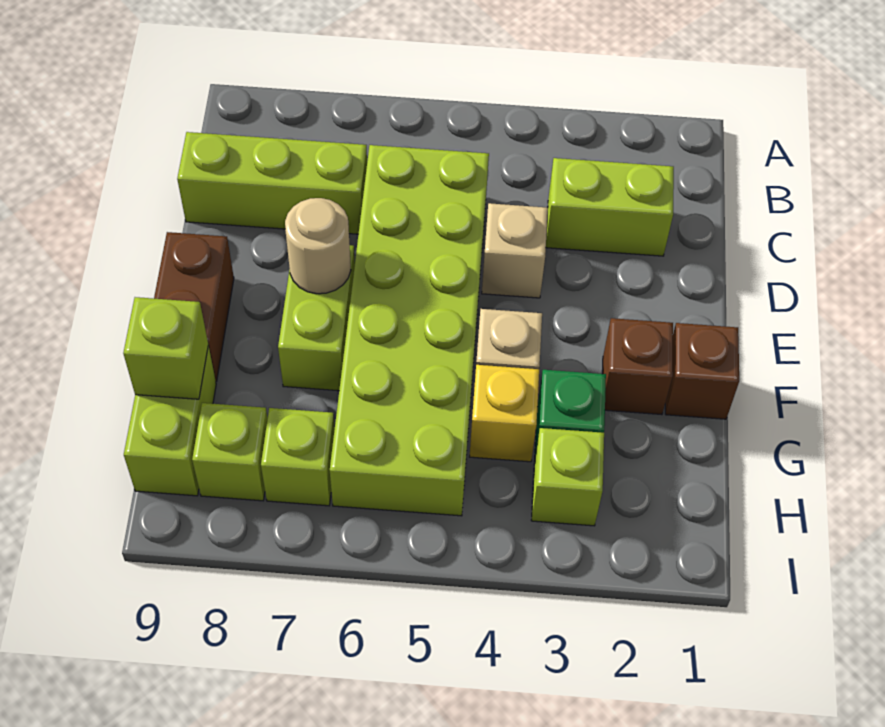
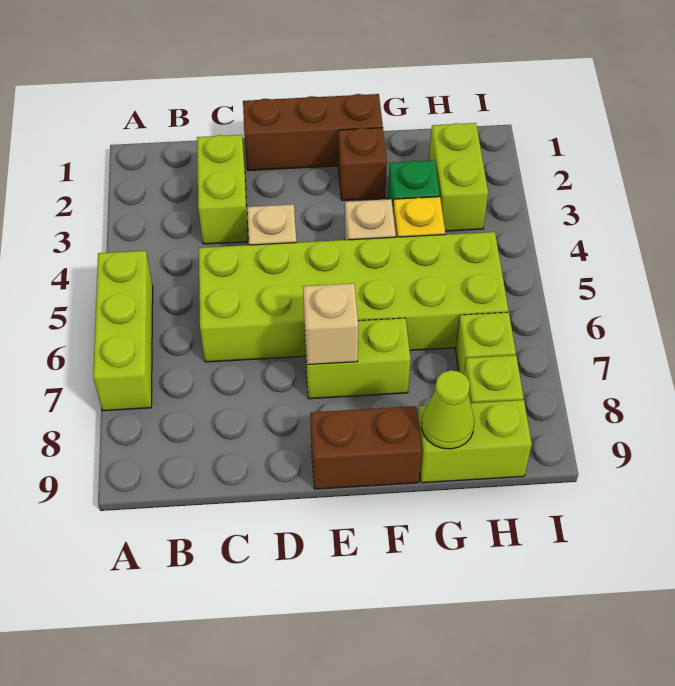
lime brick C7:C9 level 1 -> lime brick A5:A7 level 1
tan round brick E7 level 2 -> tan brick E7 level 2
brown brick F1 level 1 -> brown brick D1:F1 level 1
lime brick G9 level 2 -> lime cone G9 level 2
lime brick H3 level 1 -> lime brick H2:H3 level 1

